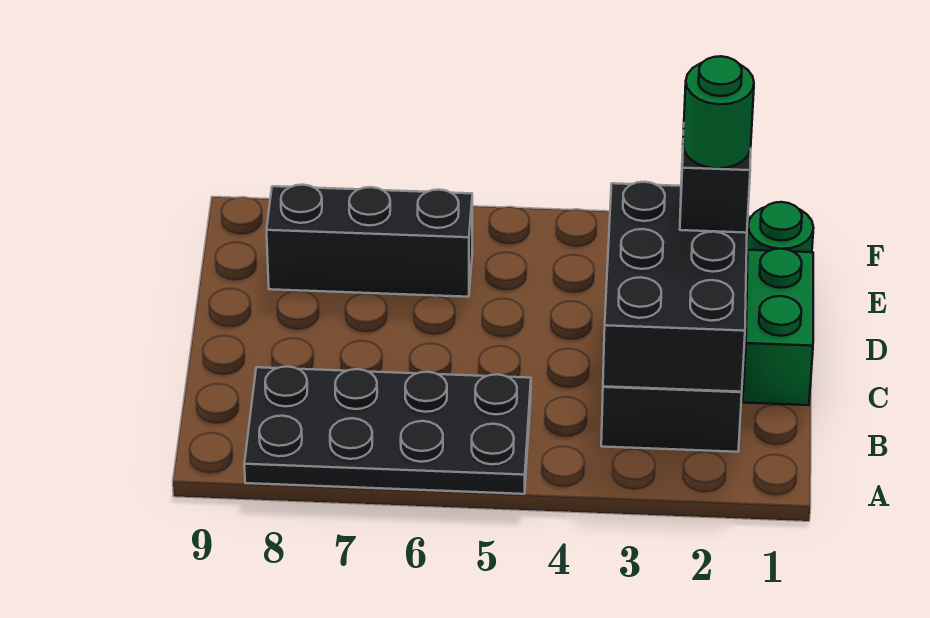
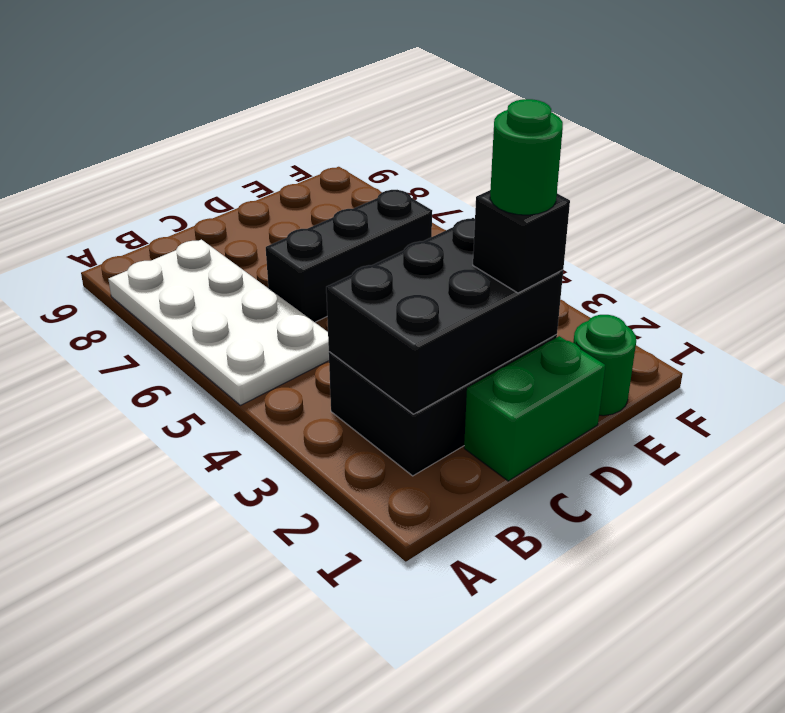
black plate A5:B8 level 1 -> white plate A5:B8 level 1
black brick E6:E8 level 1 -> black brick C6:E6 level 1

